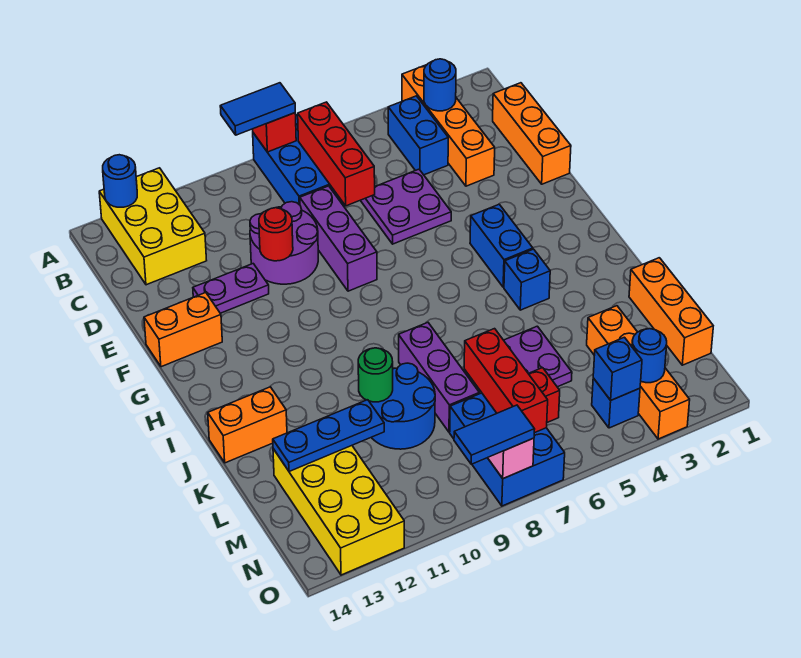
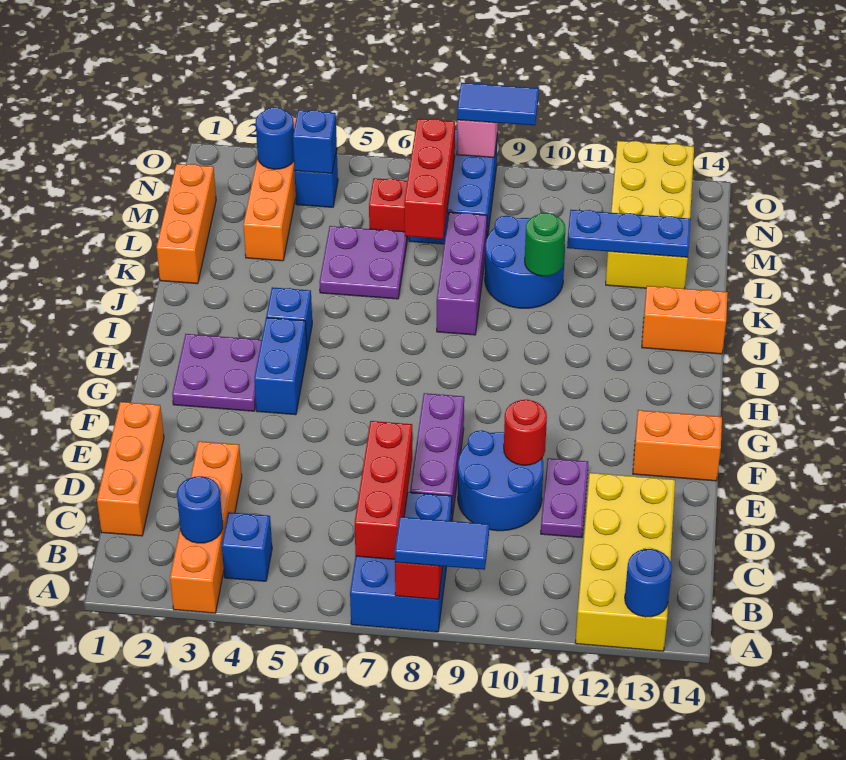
yellow brick A12:C13 level 1 -> yellow brick A12:D13 level 1
blue brick B4:C4 level 1 -> blue brick B4 level 1
purple plate D5:E6 level 1 -> purple plate G2:H3 level 1
purple round brick D9:E10 level 1 -> blue round brick D9:E10 level 1
purple plate E11:E12 level 1 -> purple plate D11:E11 level 1

